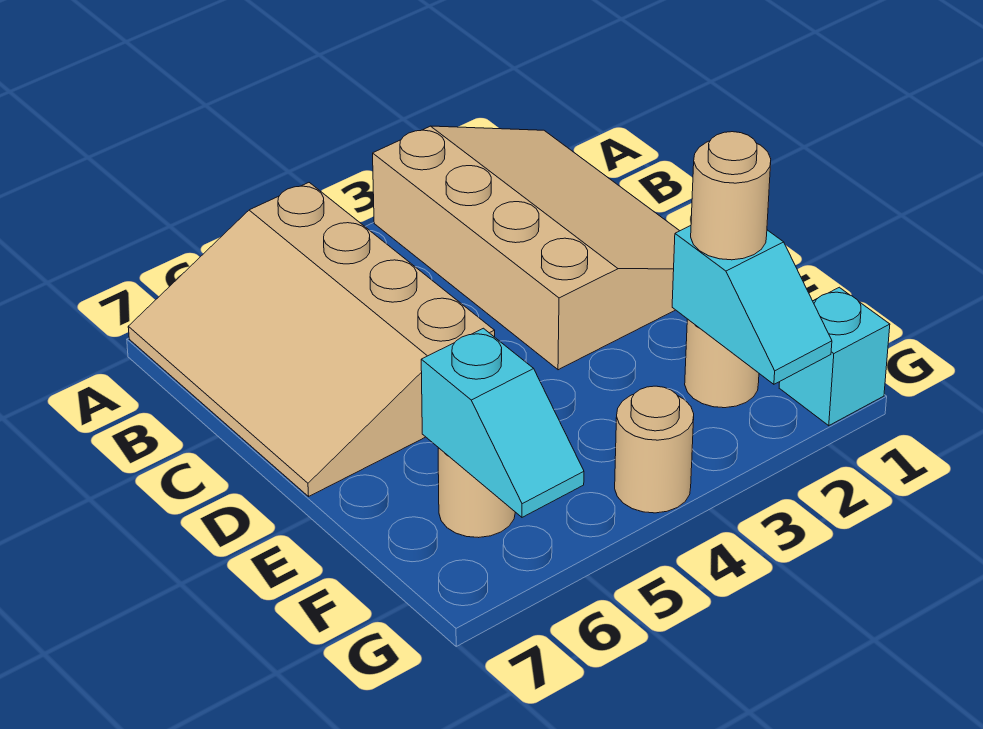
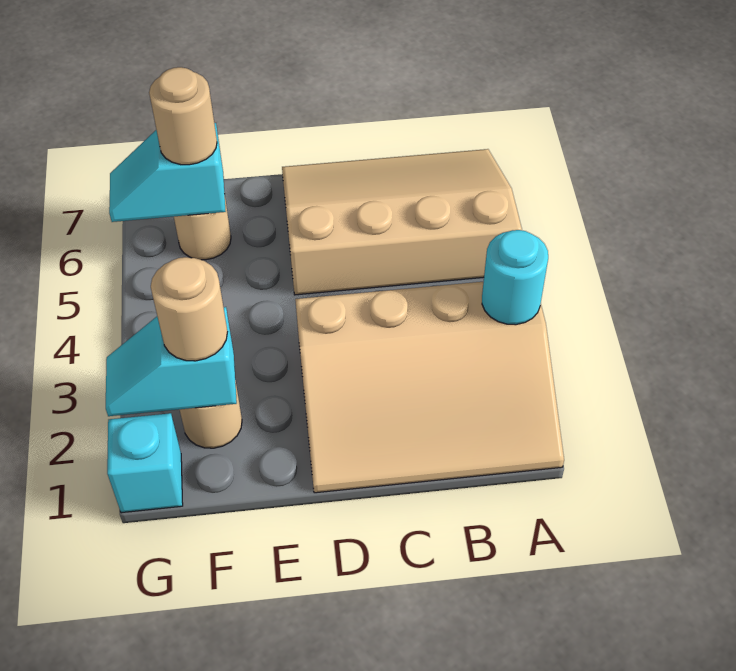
none -> cyan round brick A3 level 2
tan round brick G4 level 1 -> tan round brick F6 level 3

